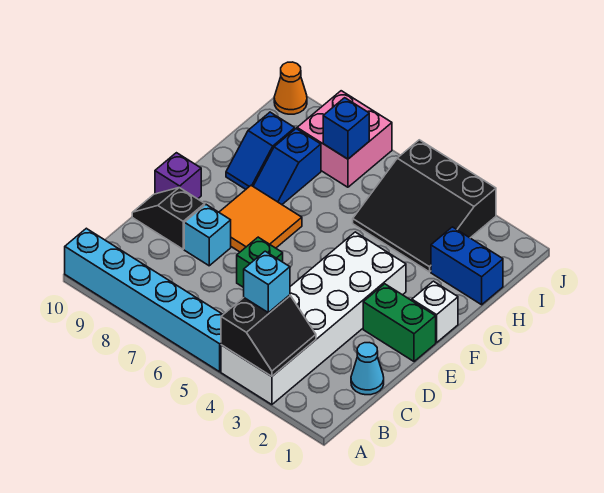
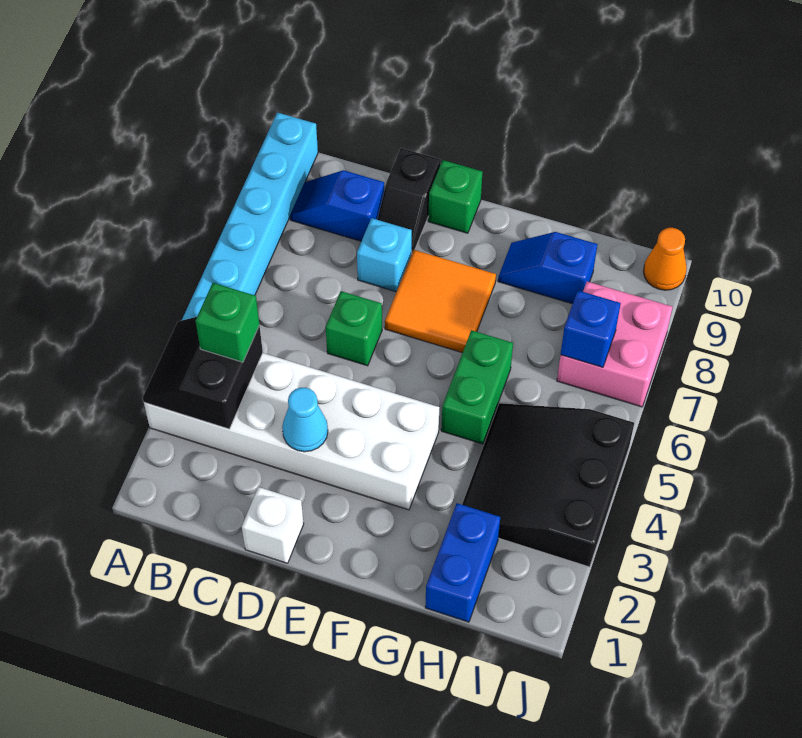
black slope A3:B4 level 2 top 4 -> black slope A3:B4 level 2 top B
cyan brick B4 level 3 -> green brick B4 level 3
cyan cone C1 level 1 -> cyan cone D3 level 2
black slope D9:D10 level 1 top 9 -> black slope D9:D10 level 1 top 10
green brick E1:E2 level 1 -> green brick G5:G6 level 1
purple brick E10 level 1 -> green brick E10 level 1
white brick F1 level 1 -> white brick D1 level 1
blue slope G8:H8 level 1 top H -> blue slope B9:C9 level 1 top C

